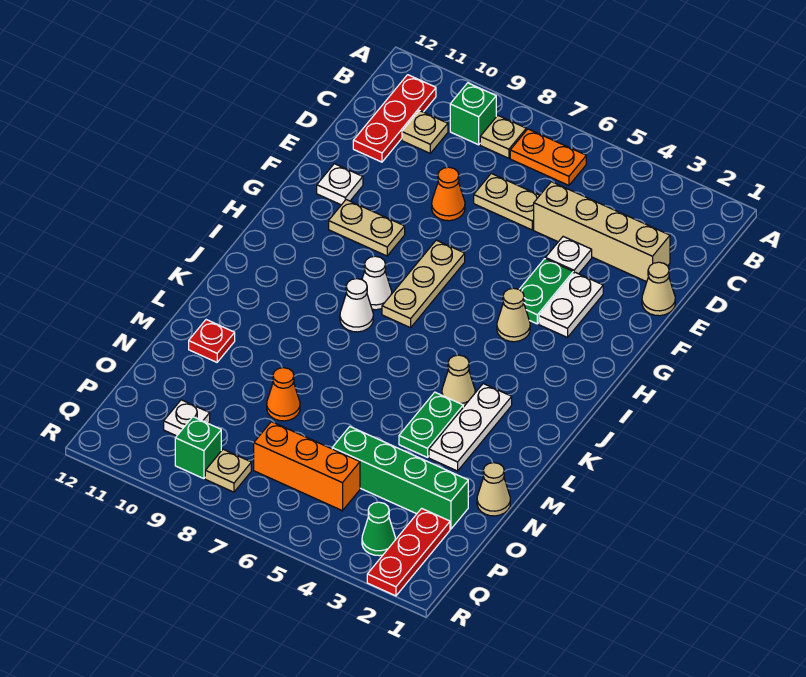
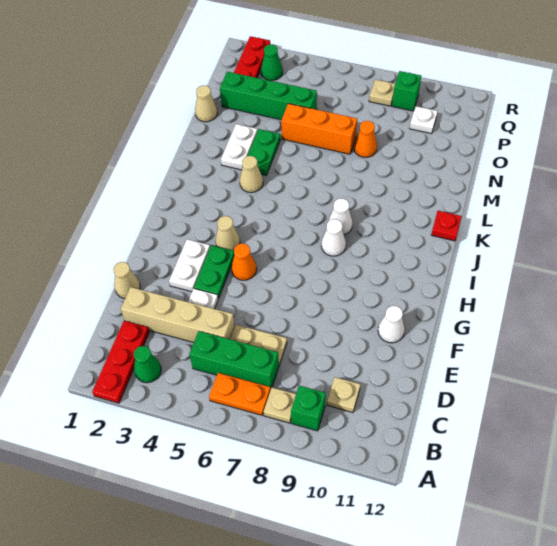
none -> green cone B3 level 1
red plate B11:D11 level 1 -> red plate A2:C2 level 1
none -> green brick C5:C7 level 1
orange cone E8 level 1 -> orange cone G5 level 1
white plate F11 level 1 -> white cone F11 level 1
tan plate G7:I7 level 1 -> none
tan plate G9:G10 level 1 -> none
white plate K3:M3 level 1 -> white plate L3:M3 level 1
red plate M11 level 1 -> red plate K12 level 1
orange brick P5:P7 level 1 -> orange brick N5:N7 level 1

